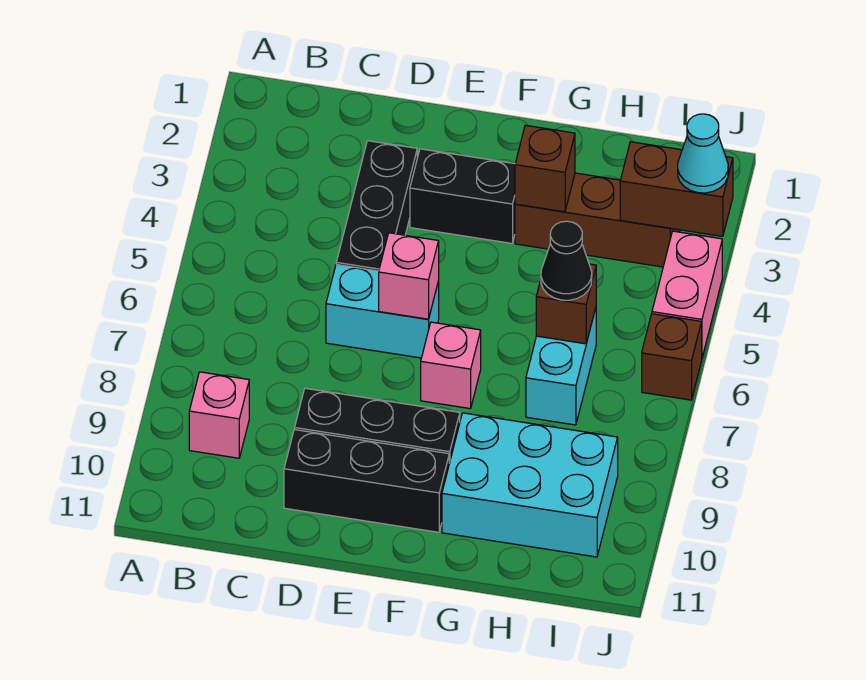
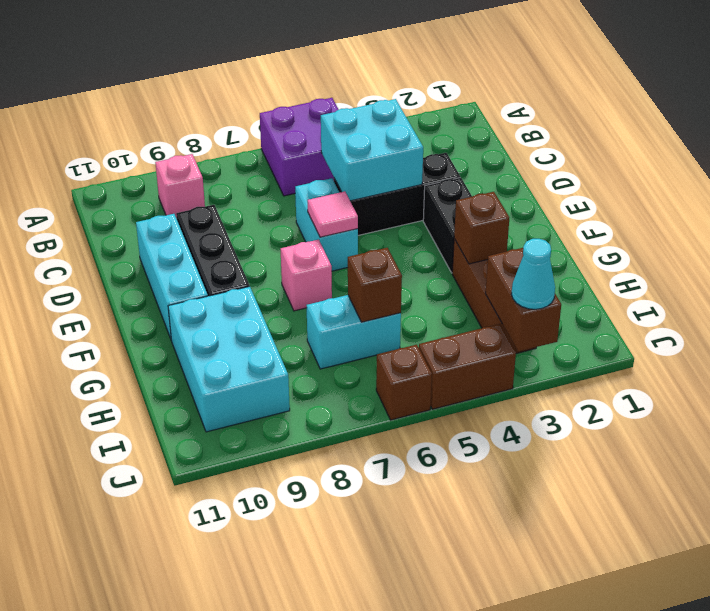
none -> purple brick A5:B6 level 1
none -> cyan brick C4:D5 level 2
black brick D10:F10 level 1 -> cyan brick D10:F10 level 1
pink brick E6 level 2 -> pink tile E6 level 2
black cone H6 level 3 -> none
pink brick J4:J5 level 1 -> brown brick J4:J5 level 1

